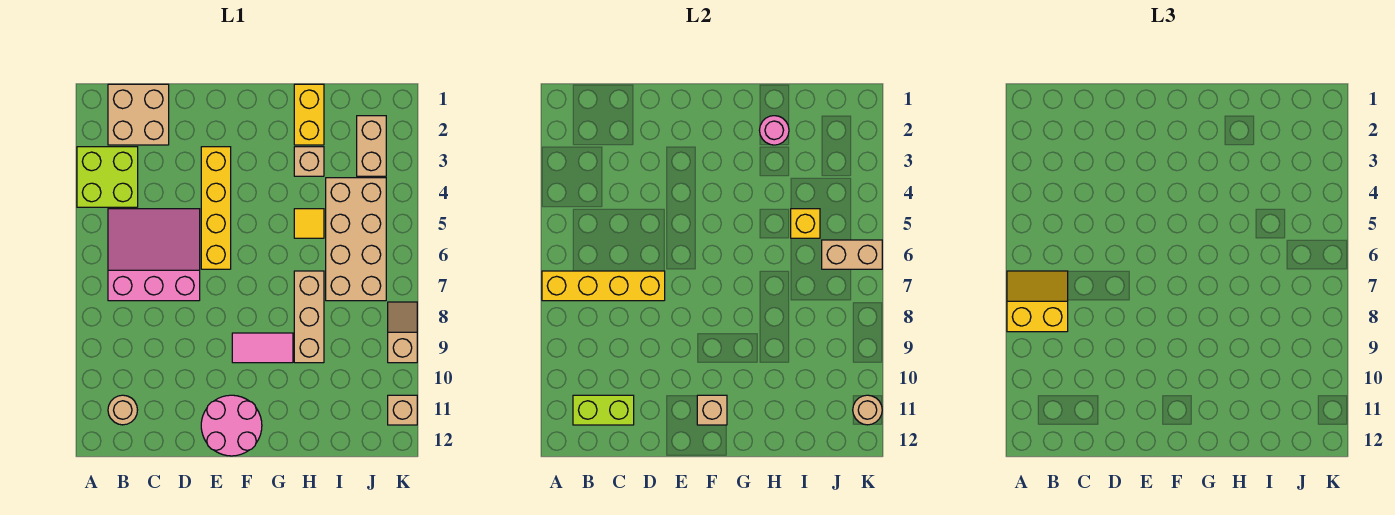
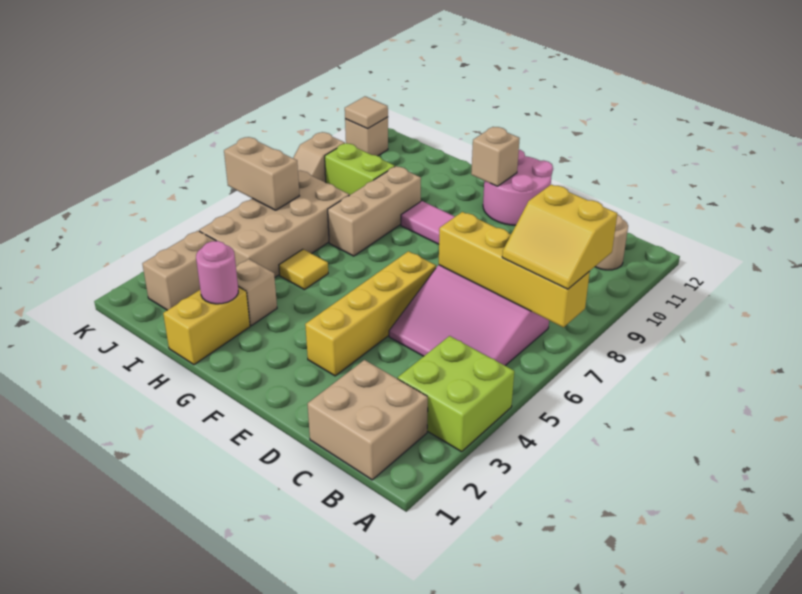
lime brick B11:C11 level 2 -> lime brick I9:J9 level 1
yellow brick I5 level 2 -> none
tan round brick K11 level 2 -> tan tile K11 level 2

